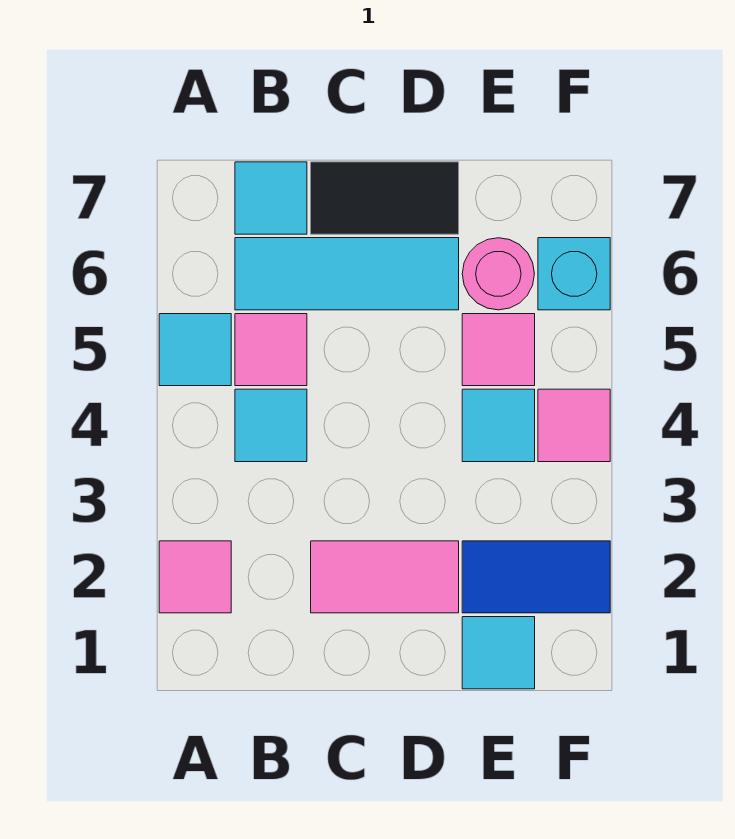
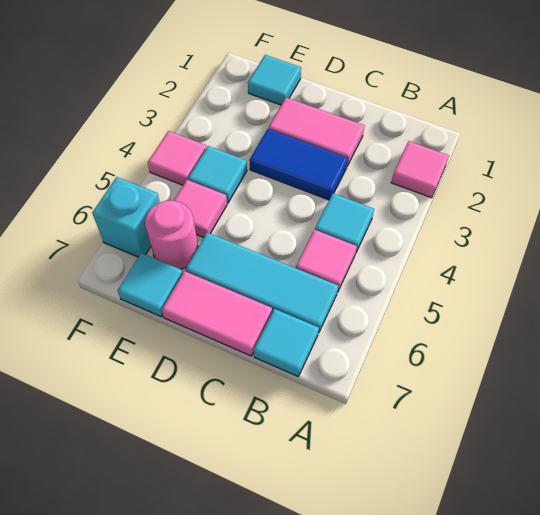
cyan tile A5 level 1 -> cyan tile E7 level 1
black tile C7:D7 level 1 -> pink tile C7:D7 level 1
blue tile E2:F2 level 1 -> blue tile C3:D3 level 1

